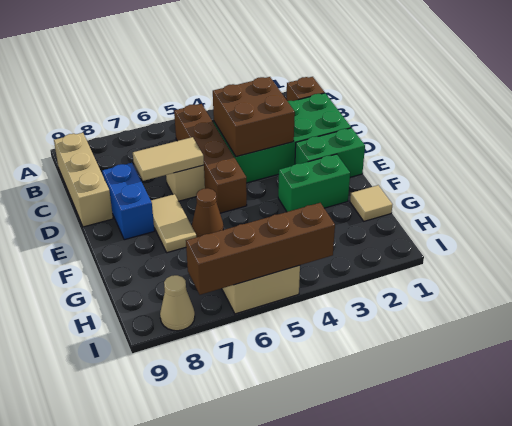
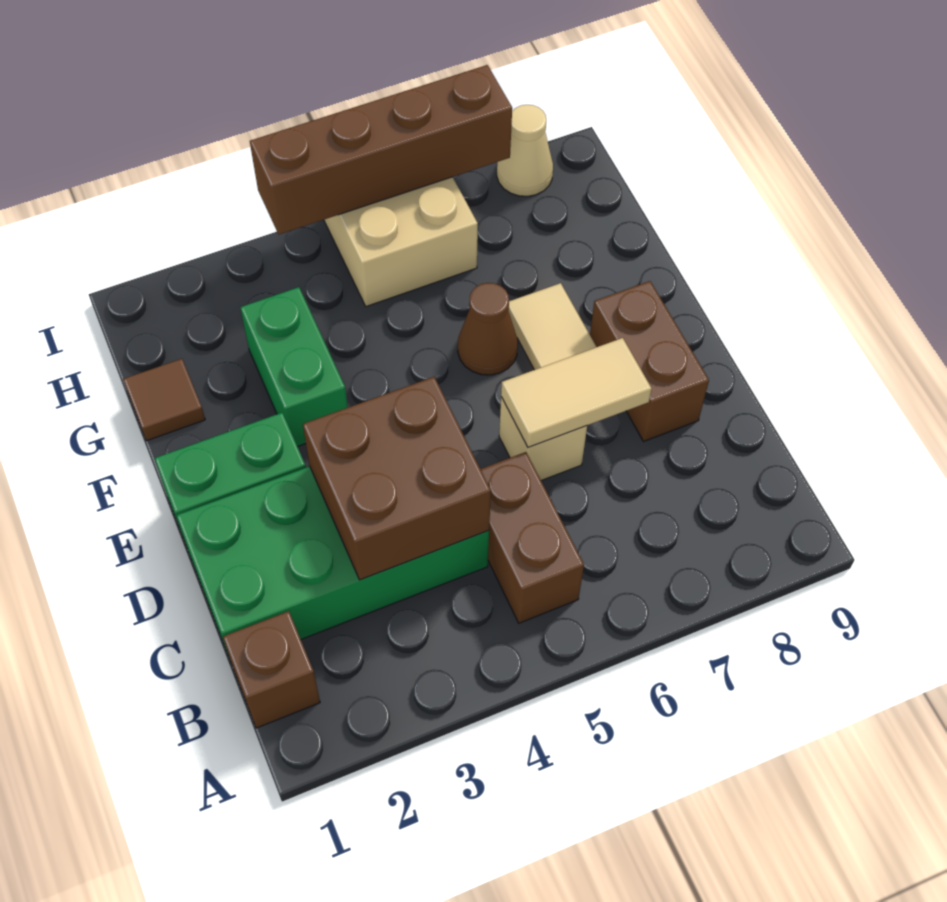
brown brick B5:E5 level 1 -> brown brick B5:C5 level 1
tan brick B9:D9 level 1 -> none
blue brick D8:E8 level 1 -> brown brick D8:E8 level 1
green brick F2:F3 level 1 -> green brick F3:G3 level 1
tan tile G1 level 1 -> brown tile G1 level 1

